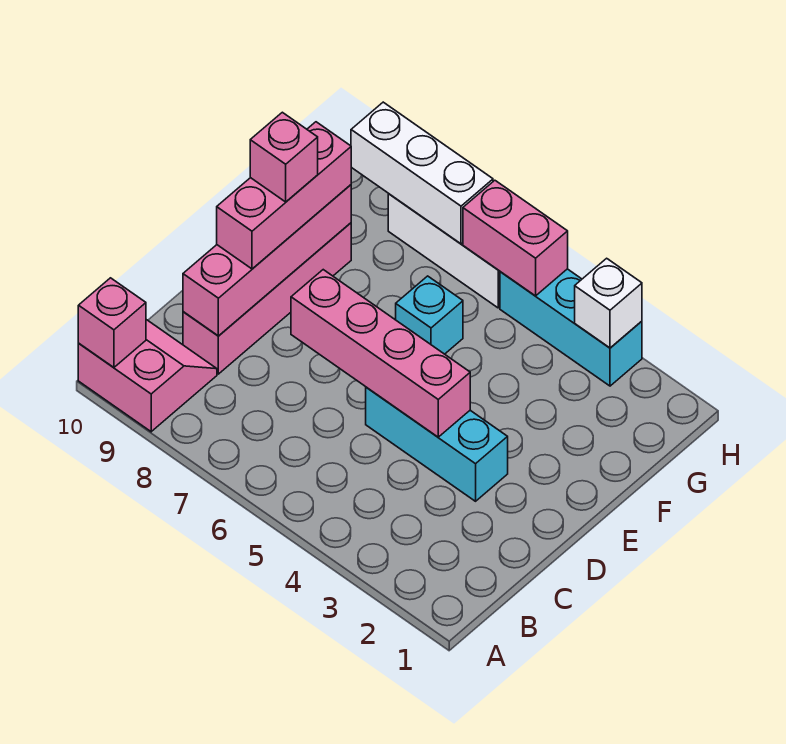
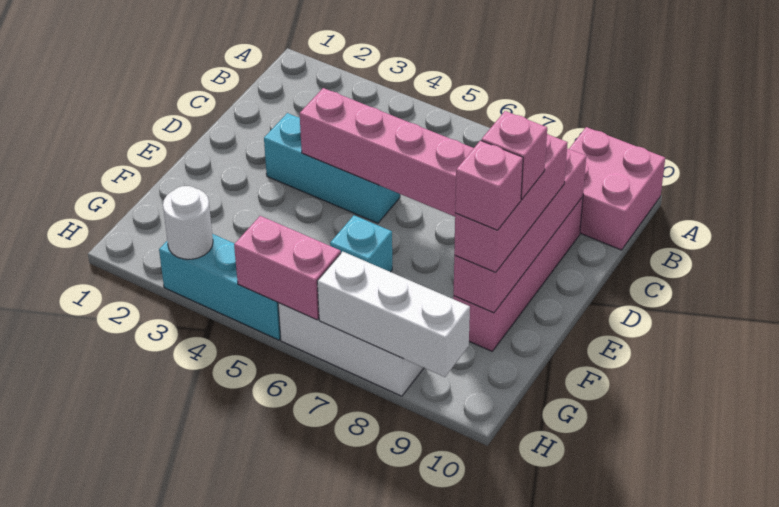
pink slope A9:B10 level 1 top A -> pink brick A9:B10 level 1
pink brick A10 level 2 -> pink brick F9 level 4
white brick H3 level 2 -> white round brick H3 level 2

